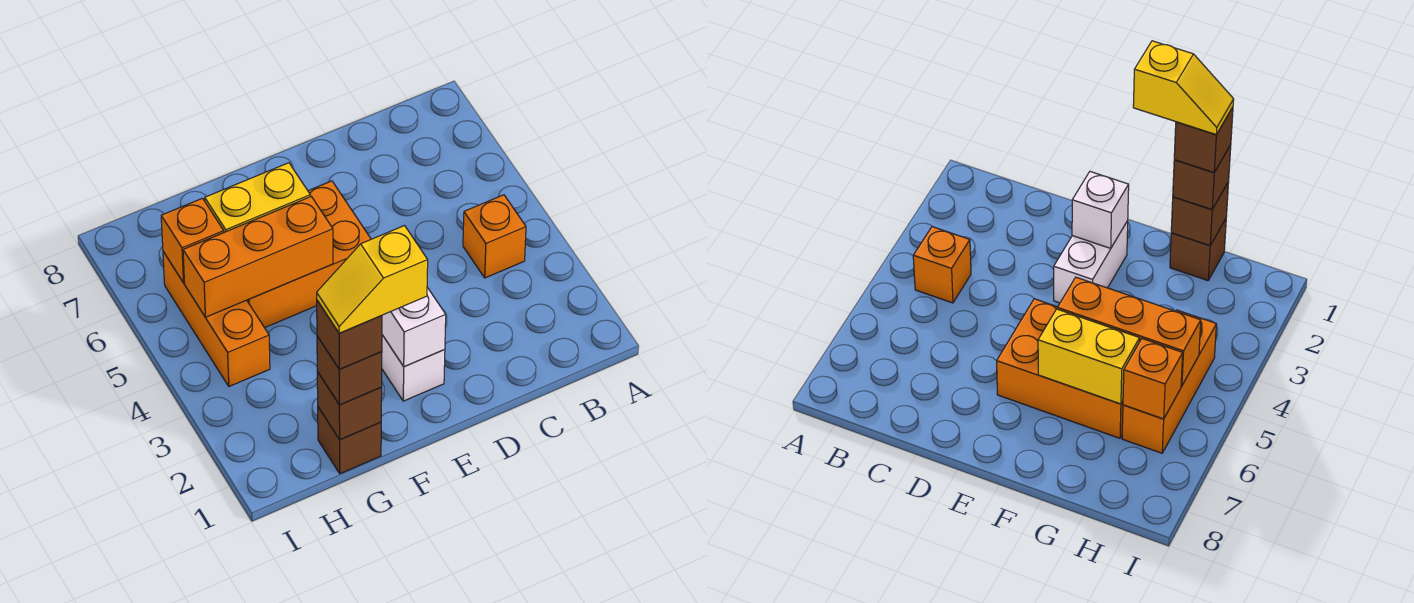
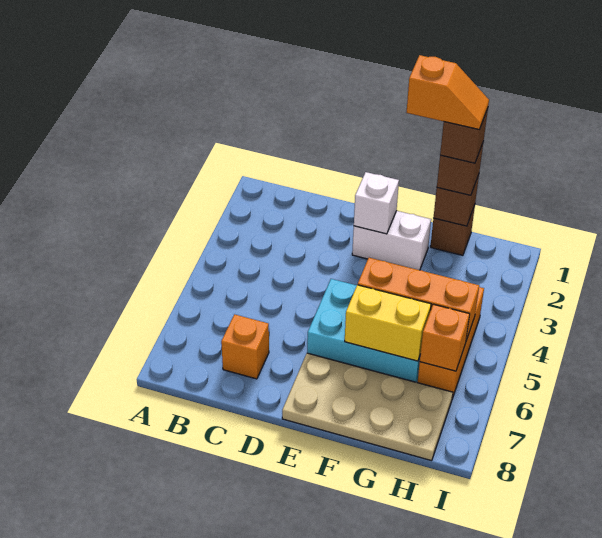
orange brick B4 level 1 -> orange brick C7 level 1
white brick E2:E3 level 1 -> white brick E2:F2 level 1
orange brick E5:G6 level 1 -> cyan brick E5:G6 level 1
none -> tan plate E7:H8 level 1
yellow slope F1:G1 level 5 top F -> orange slope F1:G1 level 5 top F

